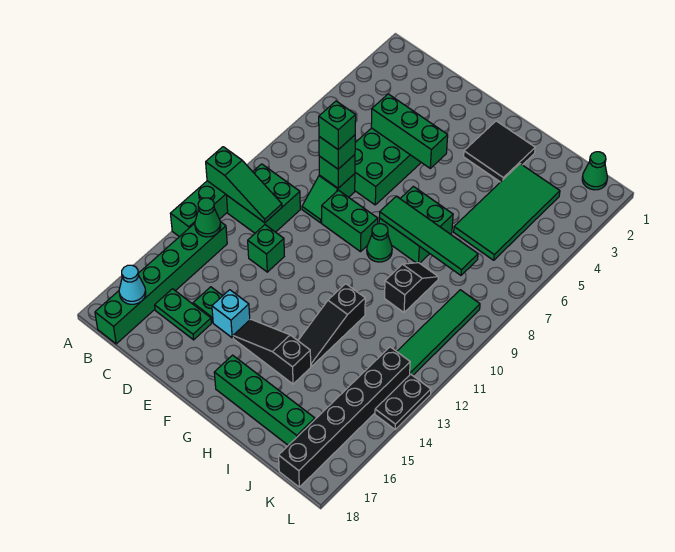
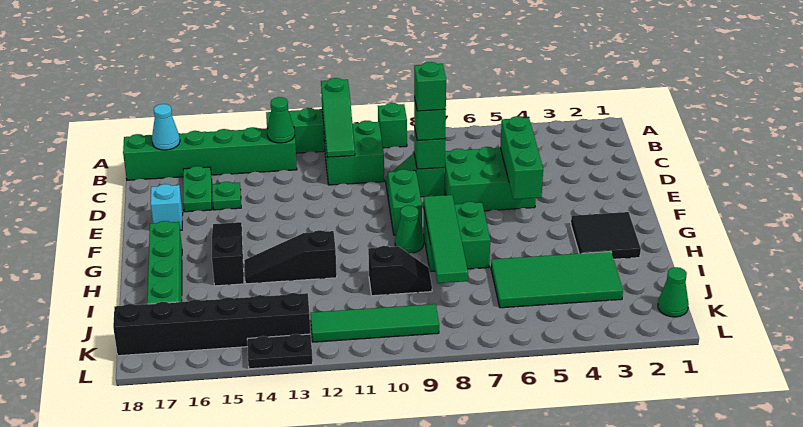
green brick D12 level 1 -> green brick A9 level 1
cyan brick E15 level 1 -> cyan brick E17 level 1

